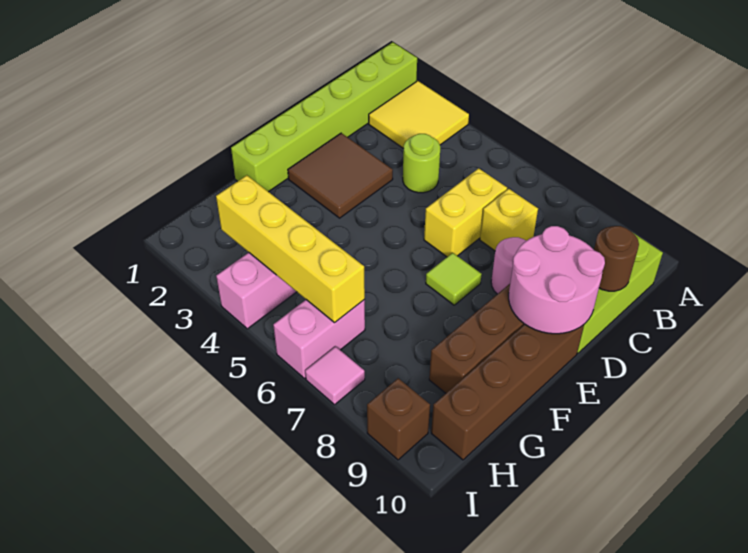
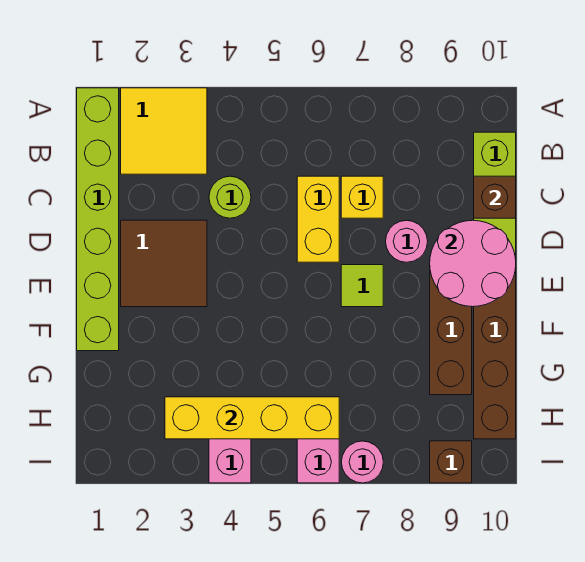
brown round brick C10 level 2 -> brown brick C10 level 2
pink tile I7 level 1 -> pink round brick I7 level 1

